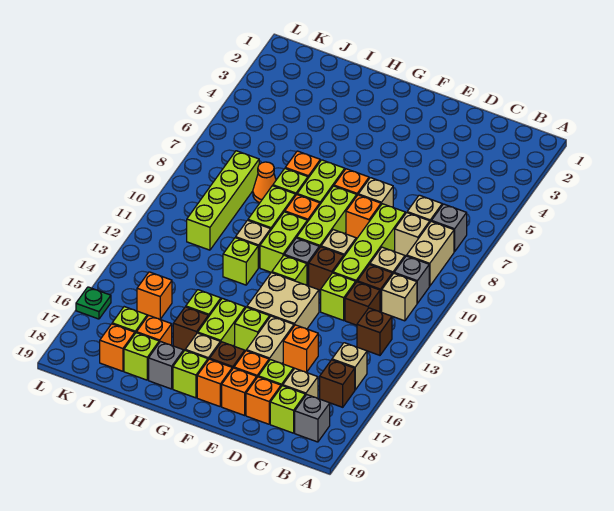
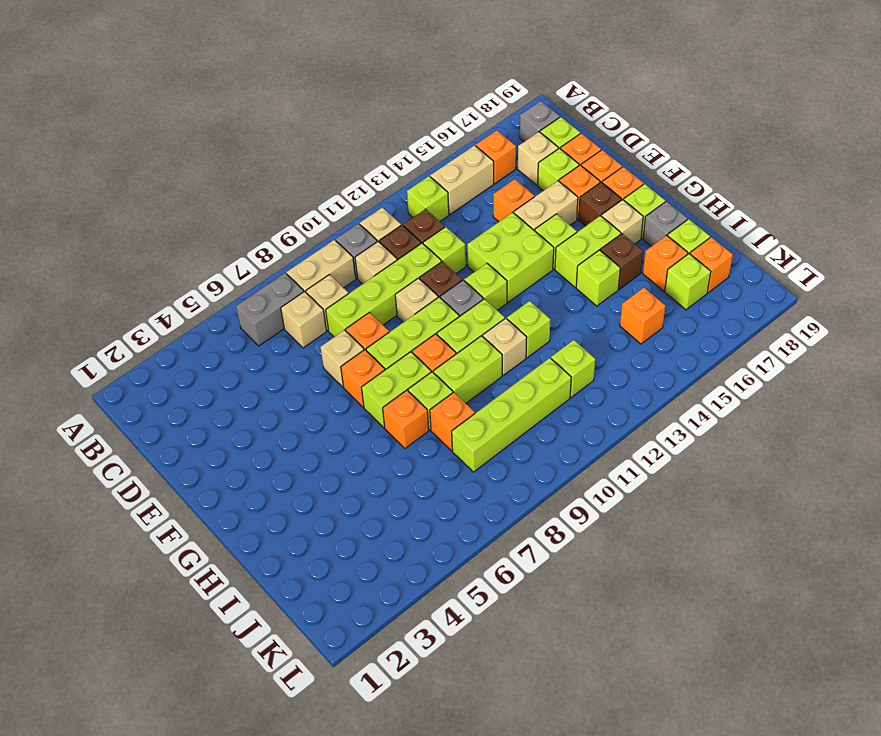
grey brick B7 level 1 -> grey brick B6:B7 level 1
brown brick B13 level 1 -> lime brick B13 level 1
tan brick B15 level 1 -> tan brick B14:B15 level 1
brown brick B16 level 1 -> orange brick B16 level 1
tan brick E13:F14 level 1 -> lime brick E13:F14 level 1
orange cone I8 level 1 -> orange brick I8 level 1
none -> lime brick J12 level 1
green plate L16 level 1 -> none

